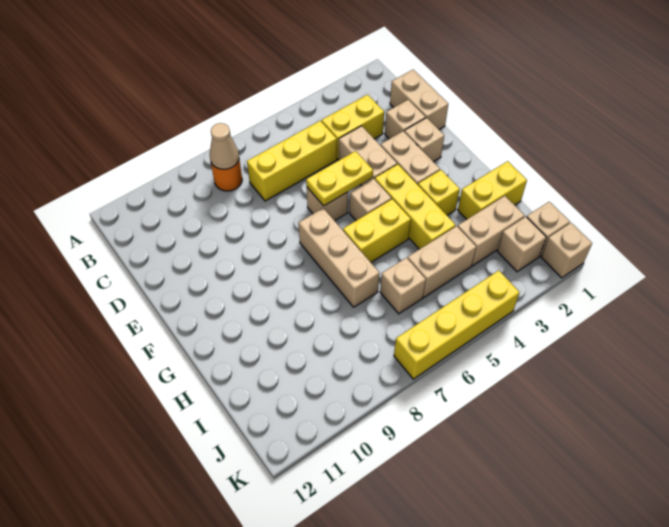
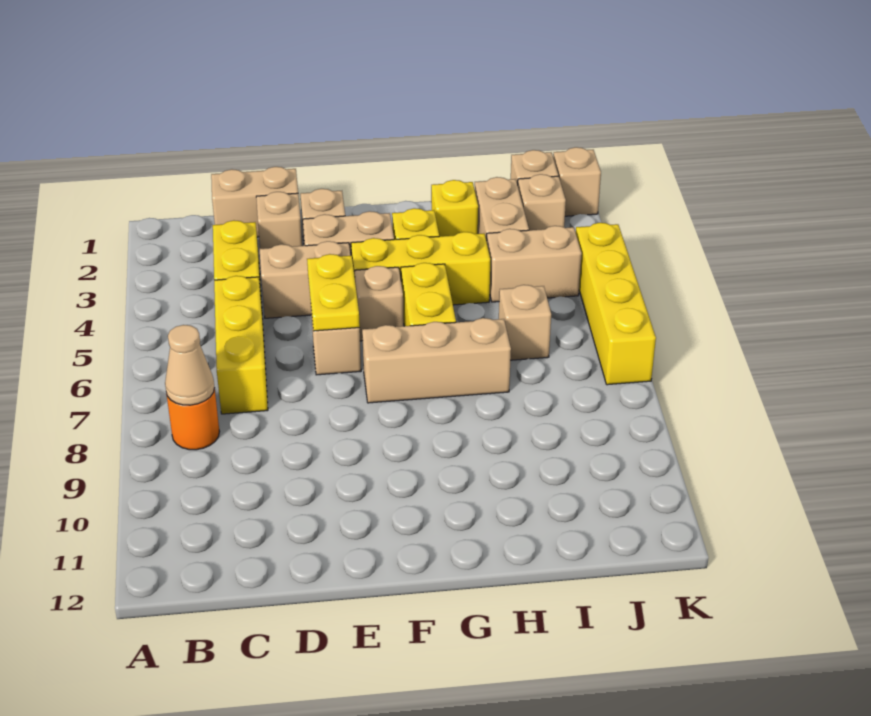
yellow brick H1:H2 level 1 -> yellow brick H2 level 1
tan brick I4:I5 level 1 -> tan brick I4:J4 level 1

